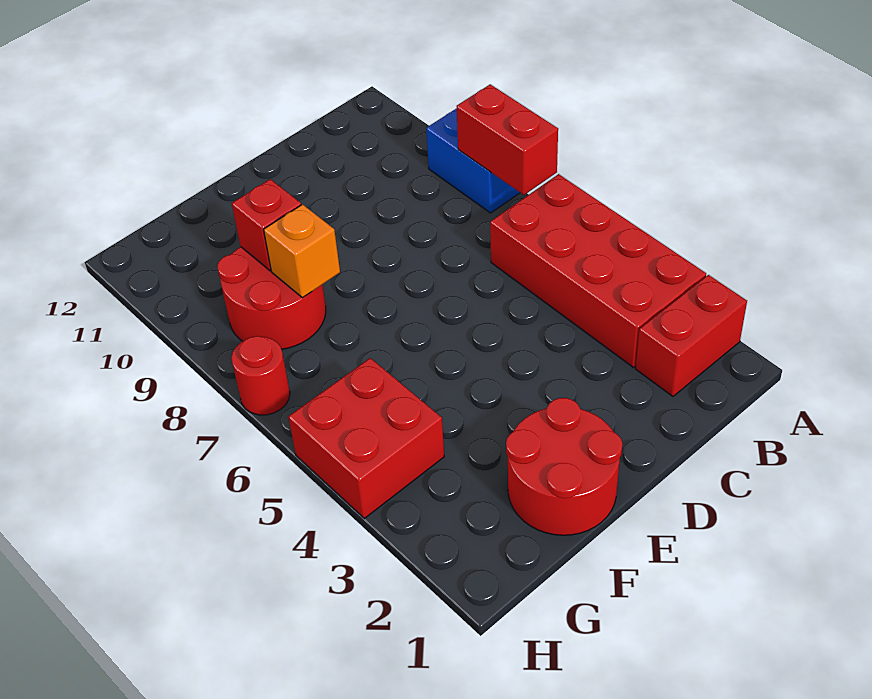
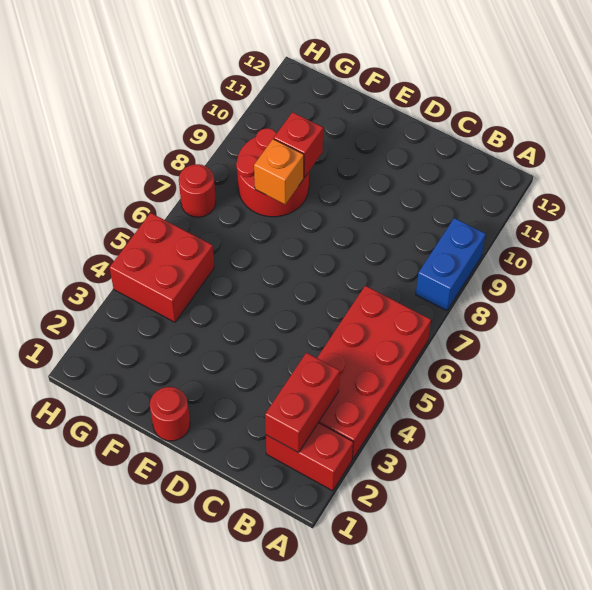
red brick A7:A8 level 2 -> red brick B2:B3 level 2
red round brick E1:F2 level 1 -> red round brick E1 level 1

